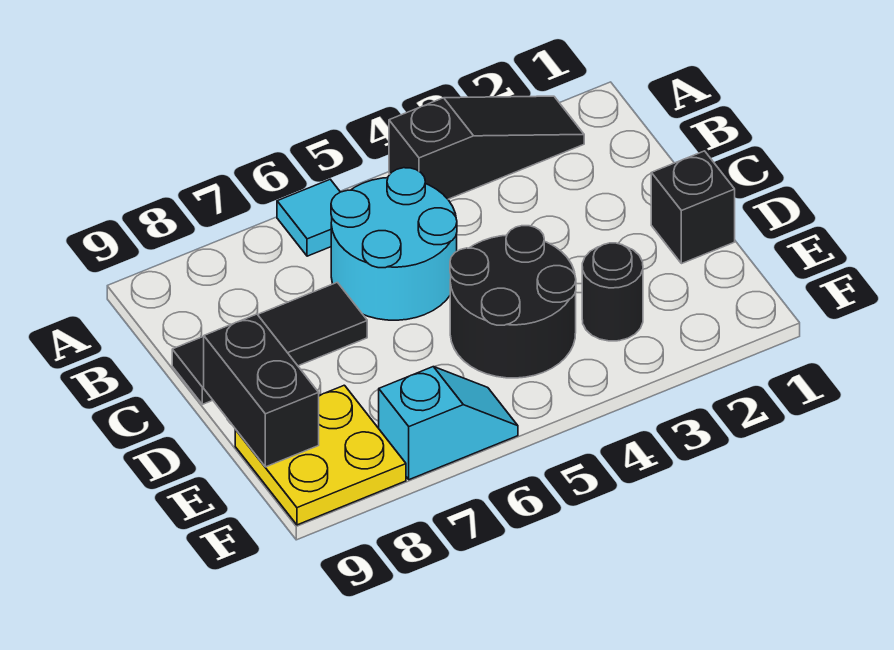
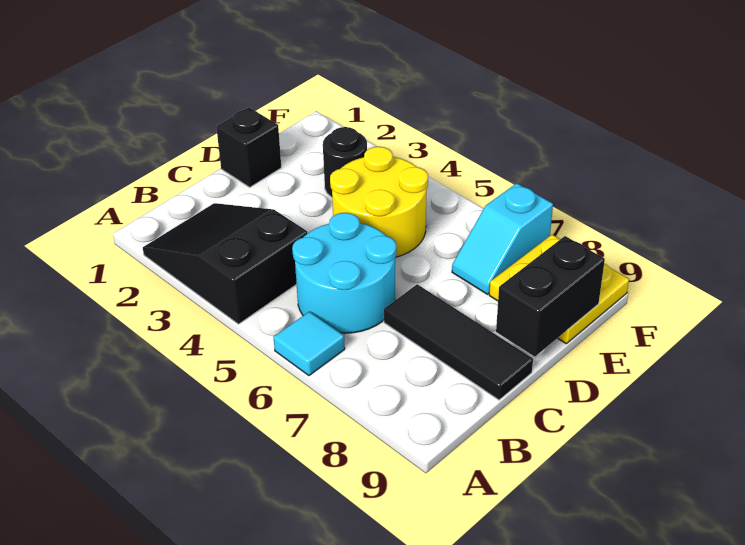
black slope A2:A4 level 1 top 4 -> black slope A2:B4 level 1 top 4
black round brick D4:E5 level 1 -> yellow round brick D4:E5 level 1
cyan slope F6:F7 level 1 top 7 -> cyan slope E7:F7 level 1 top F

